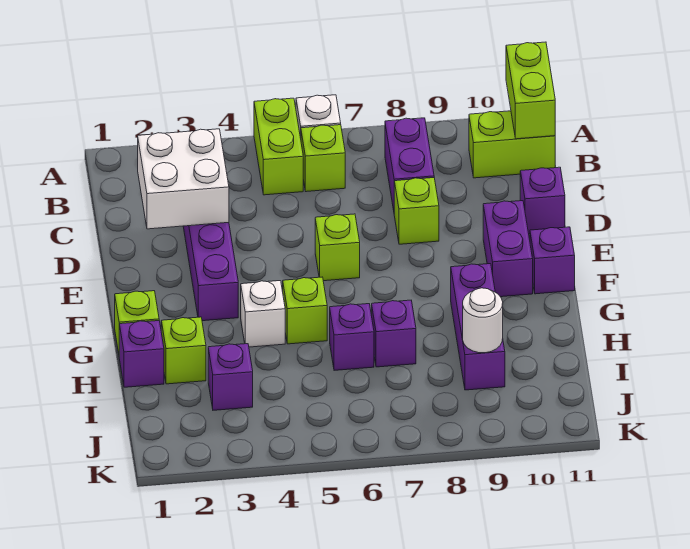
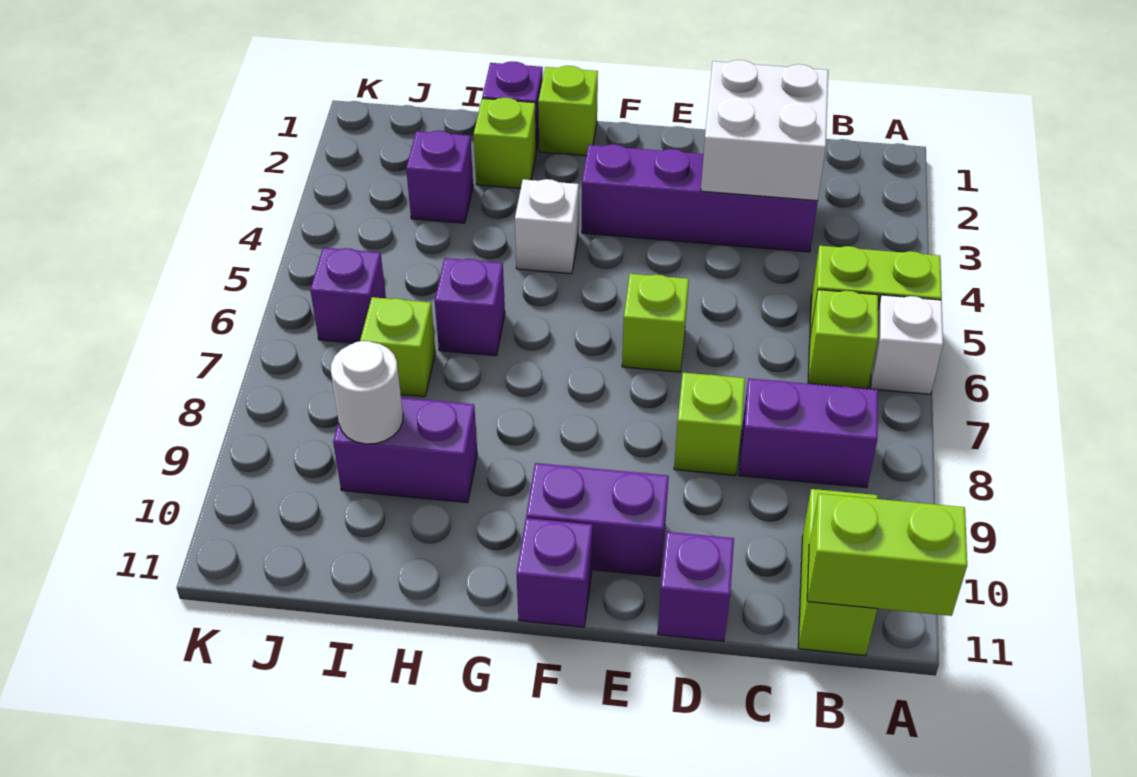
lime brick G5 level 1 -> lime brick I7 level 1
purple brick G9:I9 level 1 -> purple brick H9:I9 level 1
purple brick H7 level 1 -> purple brick J6 level 1

